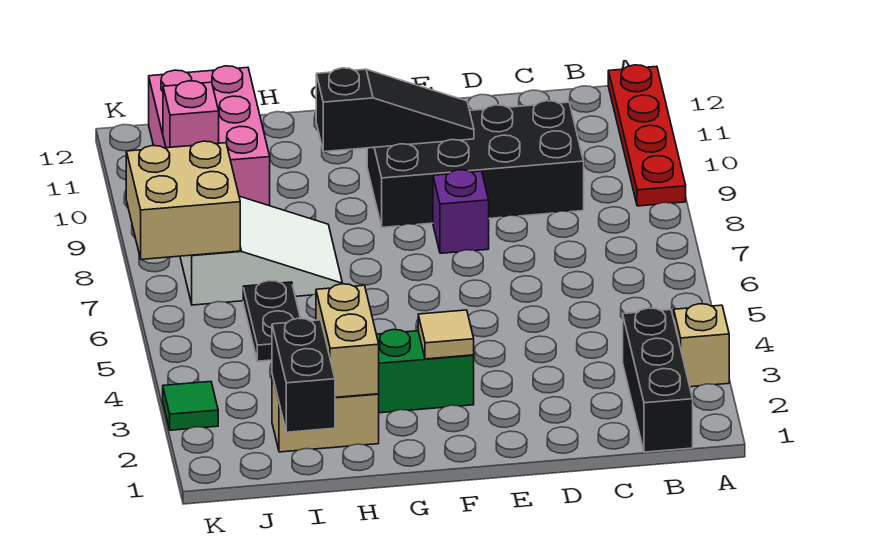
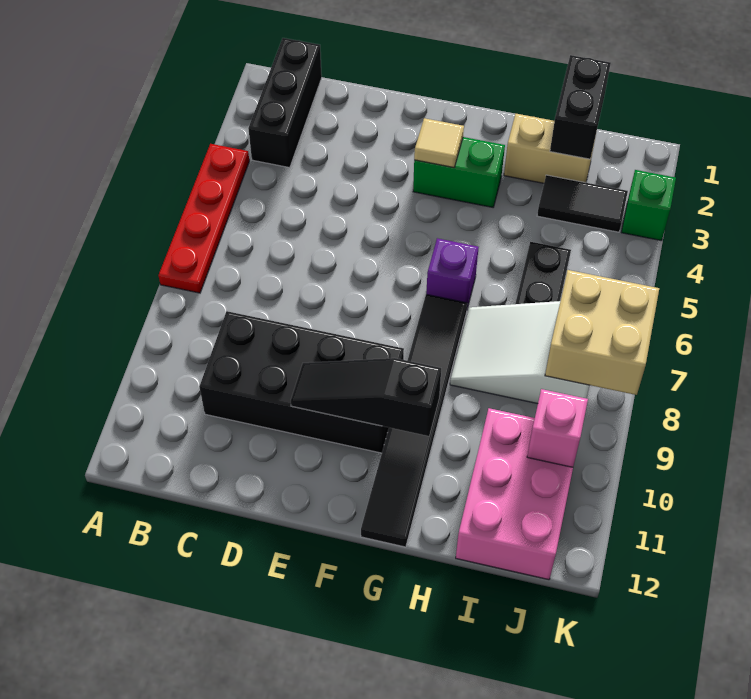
tan brick A3 level 1 -> none
red plate A9:A12 level 1 -> red plate A4:A7 level 1
purple brick E8 level 1 -> purple brick G6 level 1
none -> black tile G7:G12 level 1
tan brick H2:H3 level 2 -> none
none -> black tile I3:J3 level 1
green tile K3 level 1 -> green brick K3 level 1

